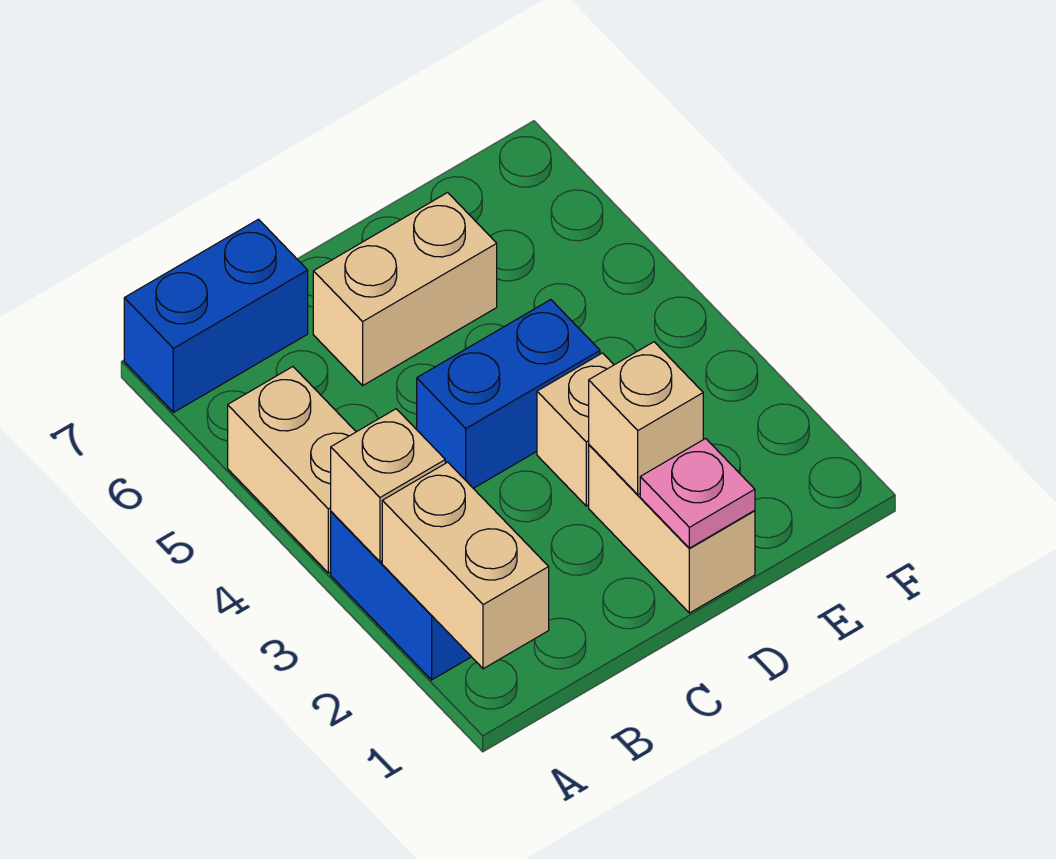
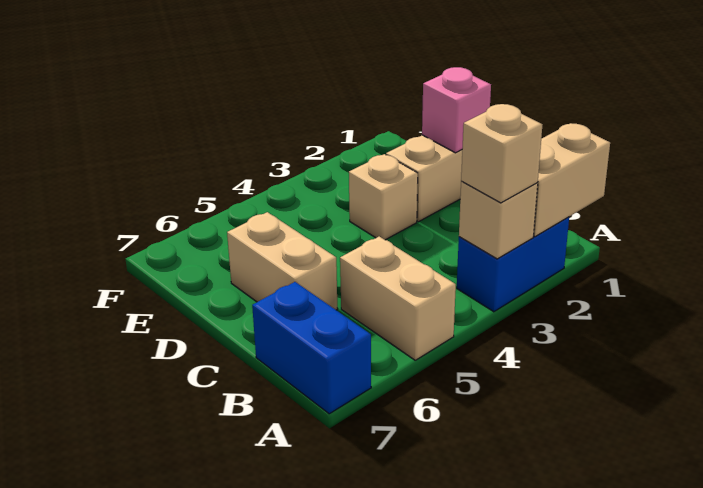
tan brick A4:A5 level 1 -> tan brick A5:B5 level 1
blue brick C4:D4 level 1 -> none
pink plate D1 level 2 -> pink brick D1 level 2
tan brick D2 level 2 -> tan brick A3 level 3

